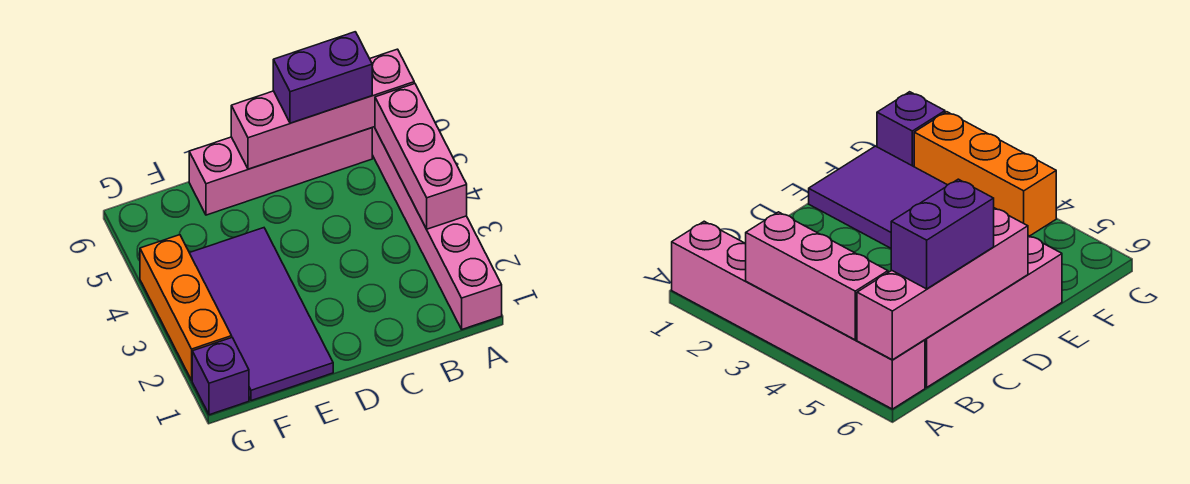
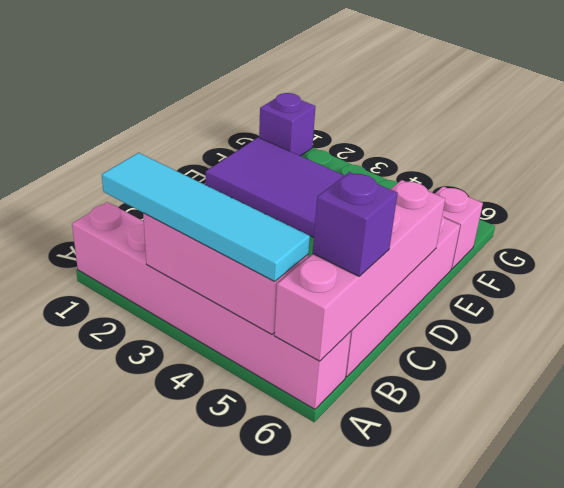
none -> cyan tile A2:A5 level 3
purple brick B6:C6 level 3 -> purple brick B6 level 3
none -> pink brick F6 level 1
orange brick G2:G4 level 1 -> none

